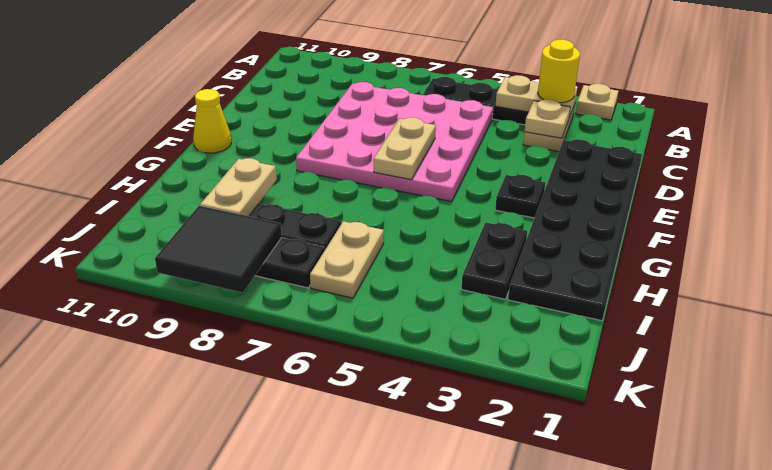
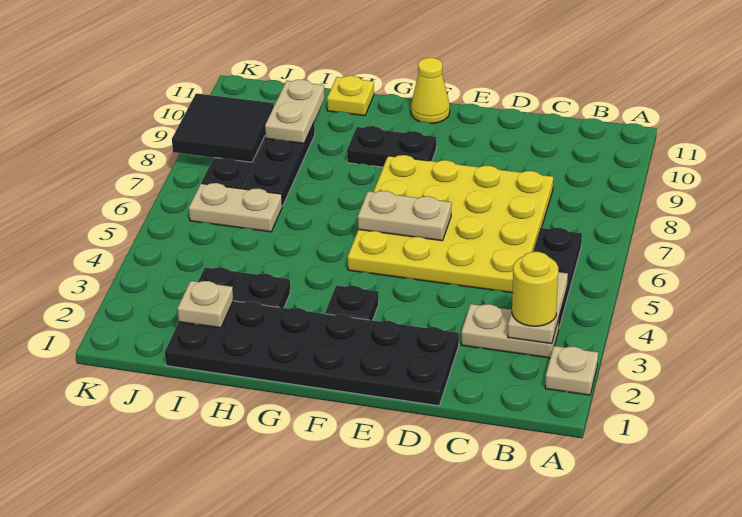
tan plate C3 level 2 -> tan plate I2 level 2
pink plate C5:F8 level 1 -> yellow plate C5:F8 level 1
none -> black plate F9:G9 level 1
tan plate H9:I9 level 2 -> tan plate I9:I10 level 2
none -> yellow plate H11 level 1

